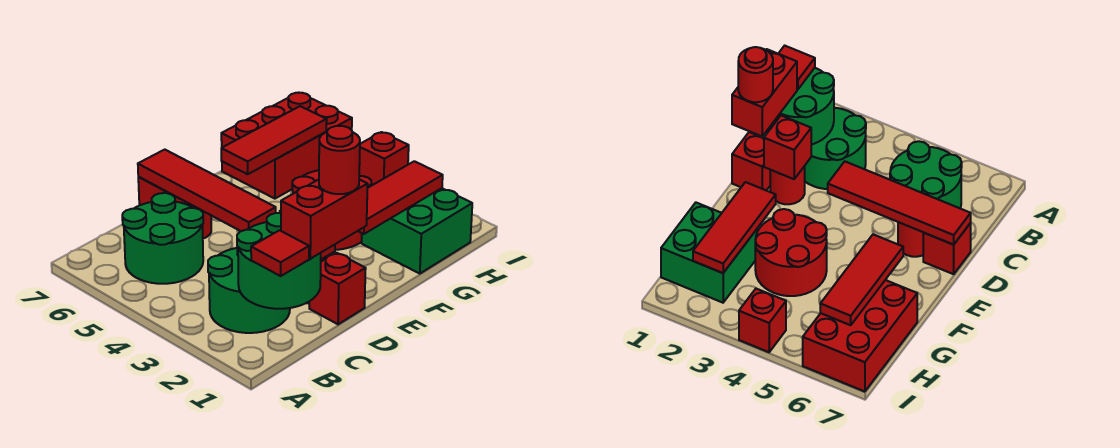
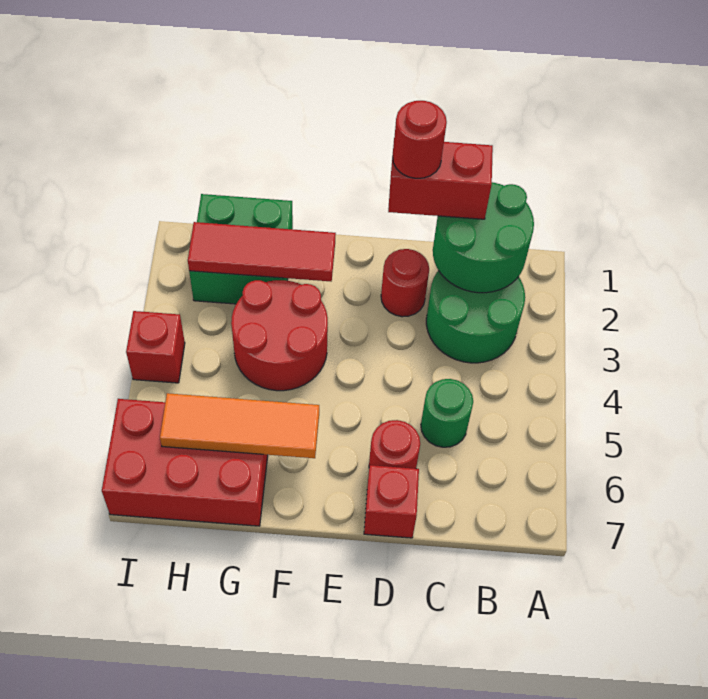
red tile B1 level 3 -> none
green round brick B5:C6 level 1 -> green round brick C5 level 1
red brick D1 level 1 -> none
red brick D2 level 2 -> none
red tile D4:D7 level 2 -> none
red tile F6:H6 level 2 -> orange tile F6:H6 level 2

